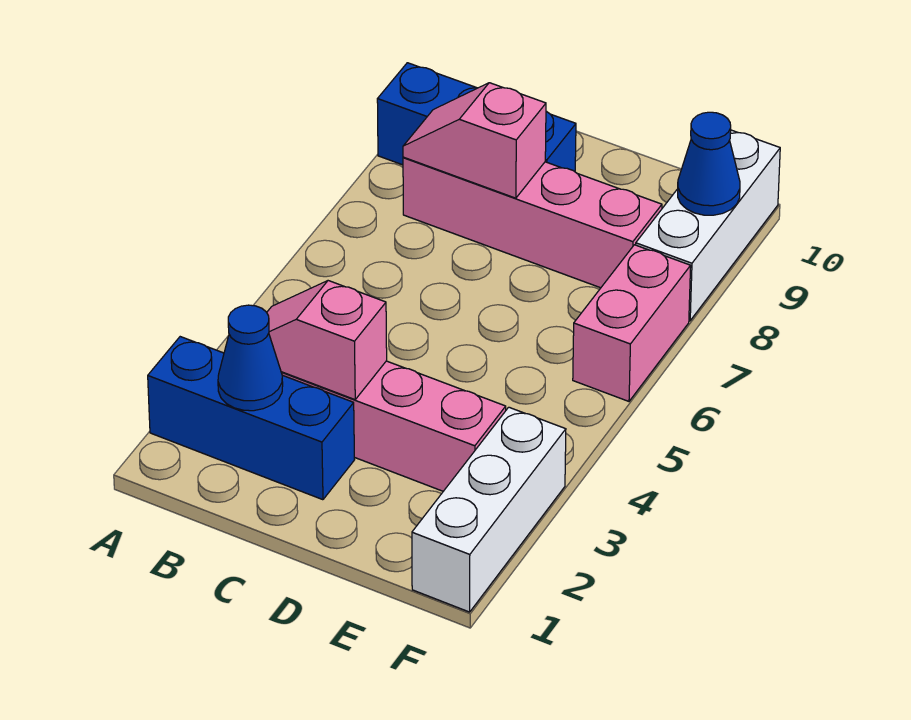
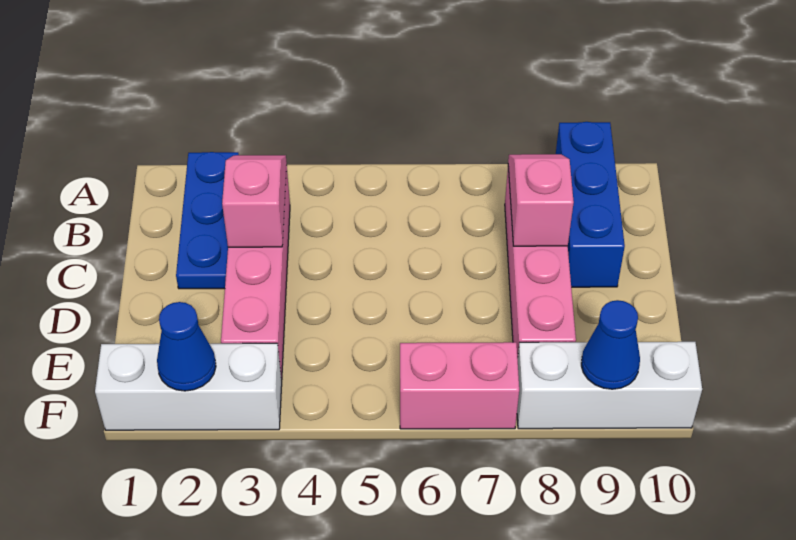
blue brick A2:C2 level 1 -> blue plate A2:C2 level 1
blue cone B2 level 2 -> blue cone F2 level 2

